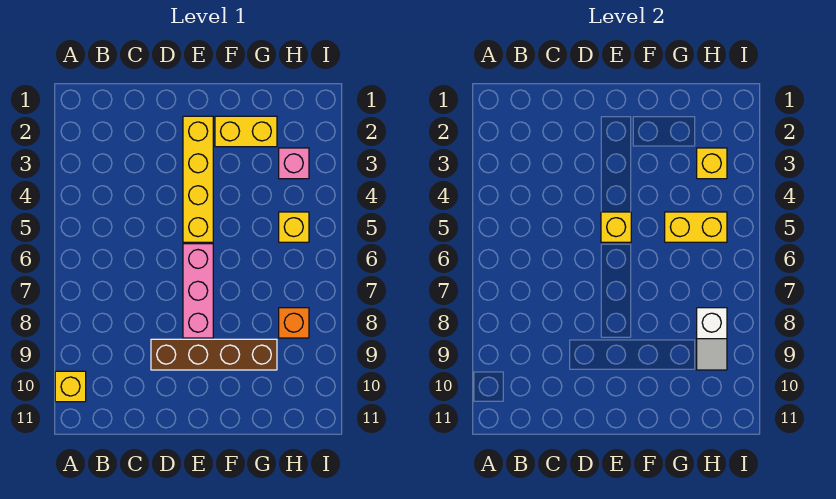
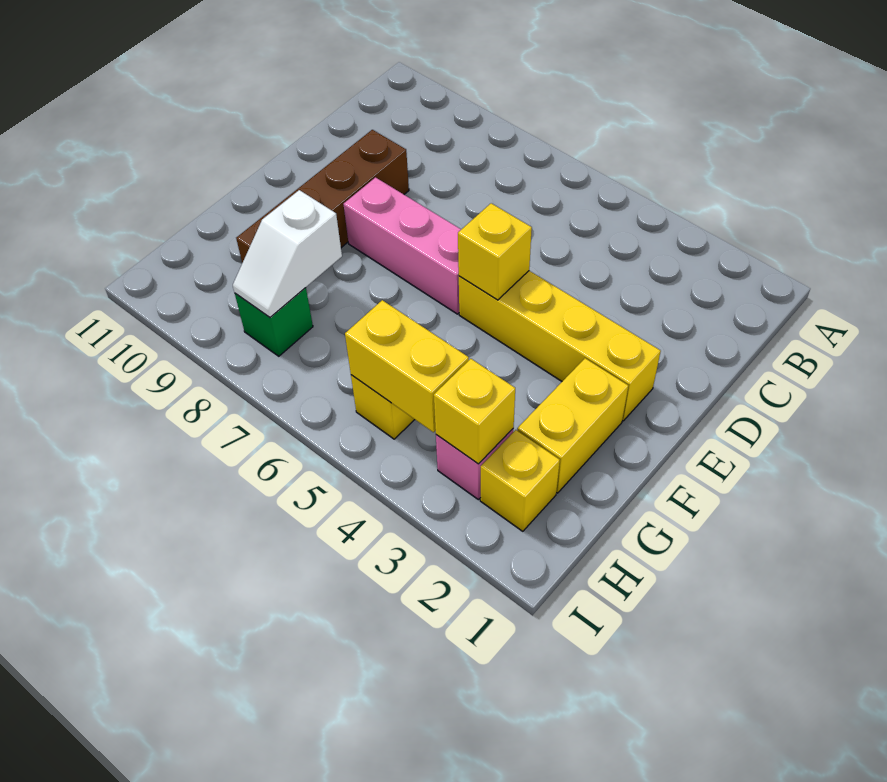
yellow brick A10 level 1 -> yellow brick H2 level 1
yellow brick G5:H5 level 2 -> yellow brick H4:H5 level 2
orange brick H8 level 1 -> green brick H8 level 1
white slope H8:H9 level 2 top 8 -> white slope G8:H8 level 2 top G

